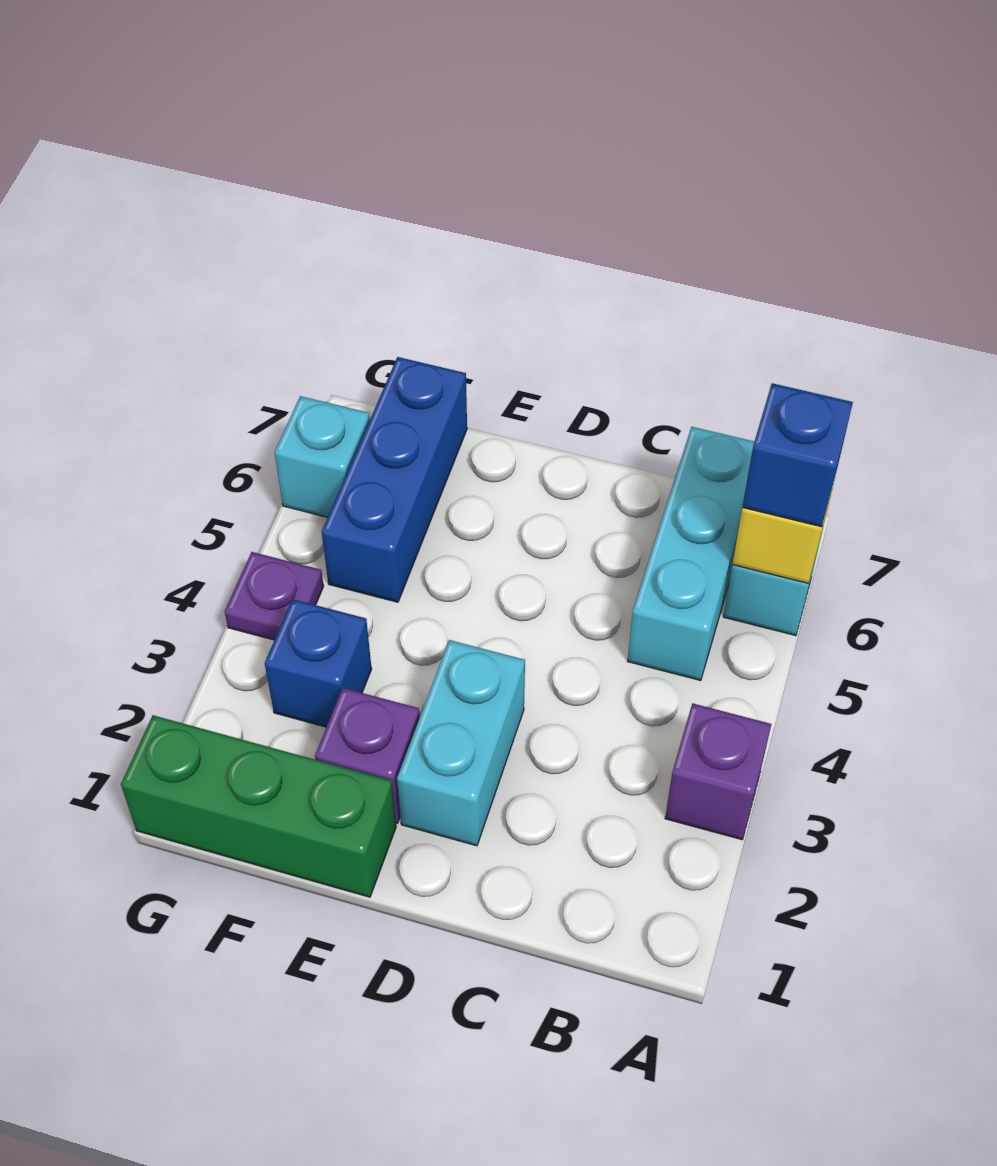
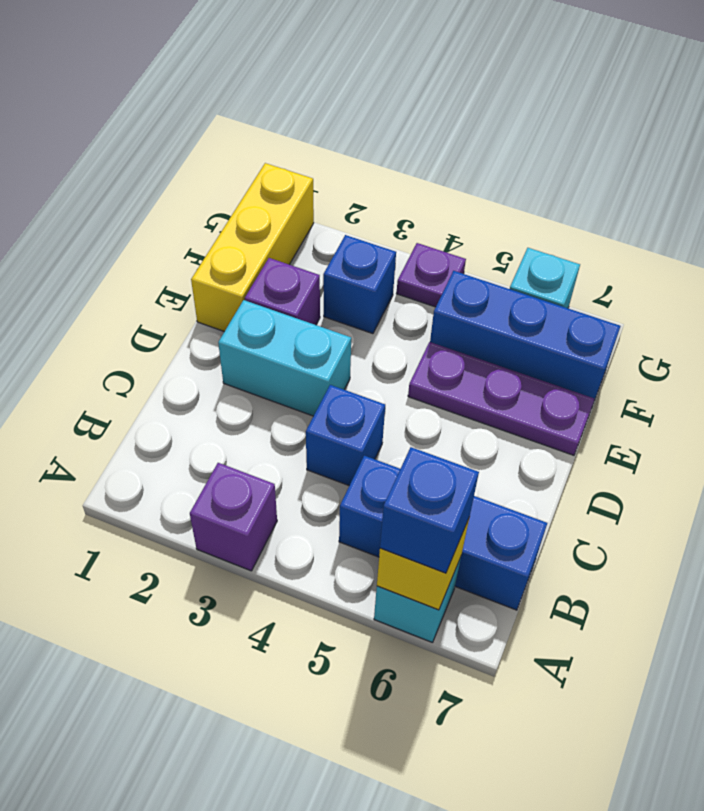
cyan brick B5:B7 level 1 -> blue brick B5:B7 level 1
none -> blue brick C4 level 1
green brick E1:G1 level 1 -> yellow brick E1:G1 level 1
none -> purple plate E5:E7 level 1

